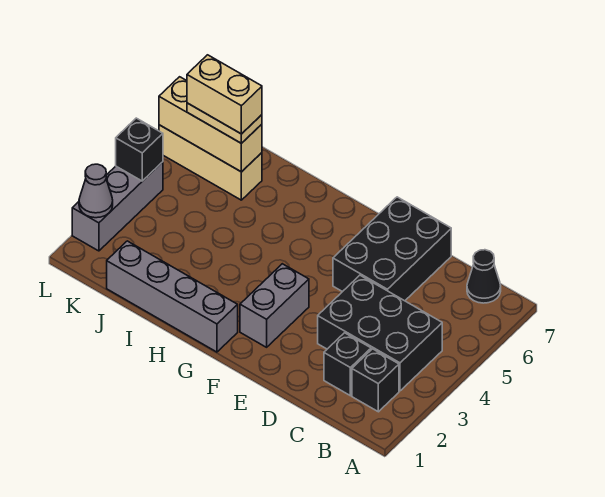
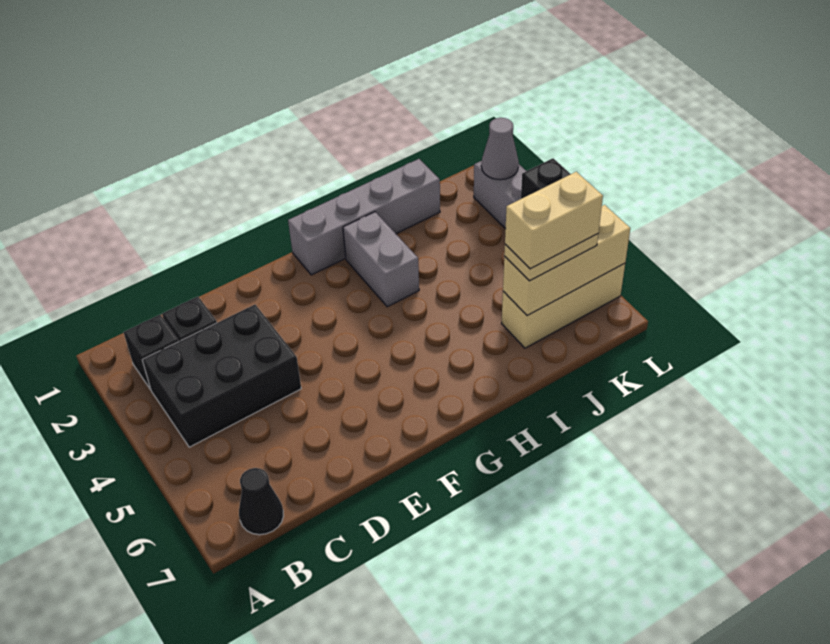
black brick D5:E7 level 1 -> none
grey brick F2:F3 level 1 -> grey brick H2:H3 level 1

